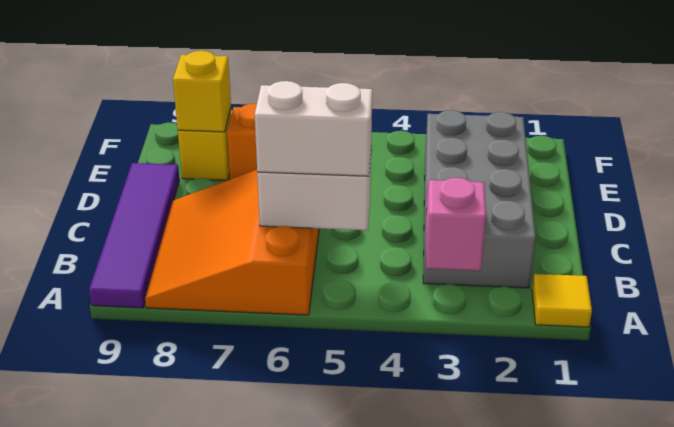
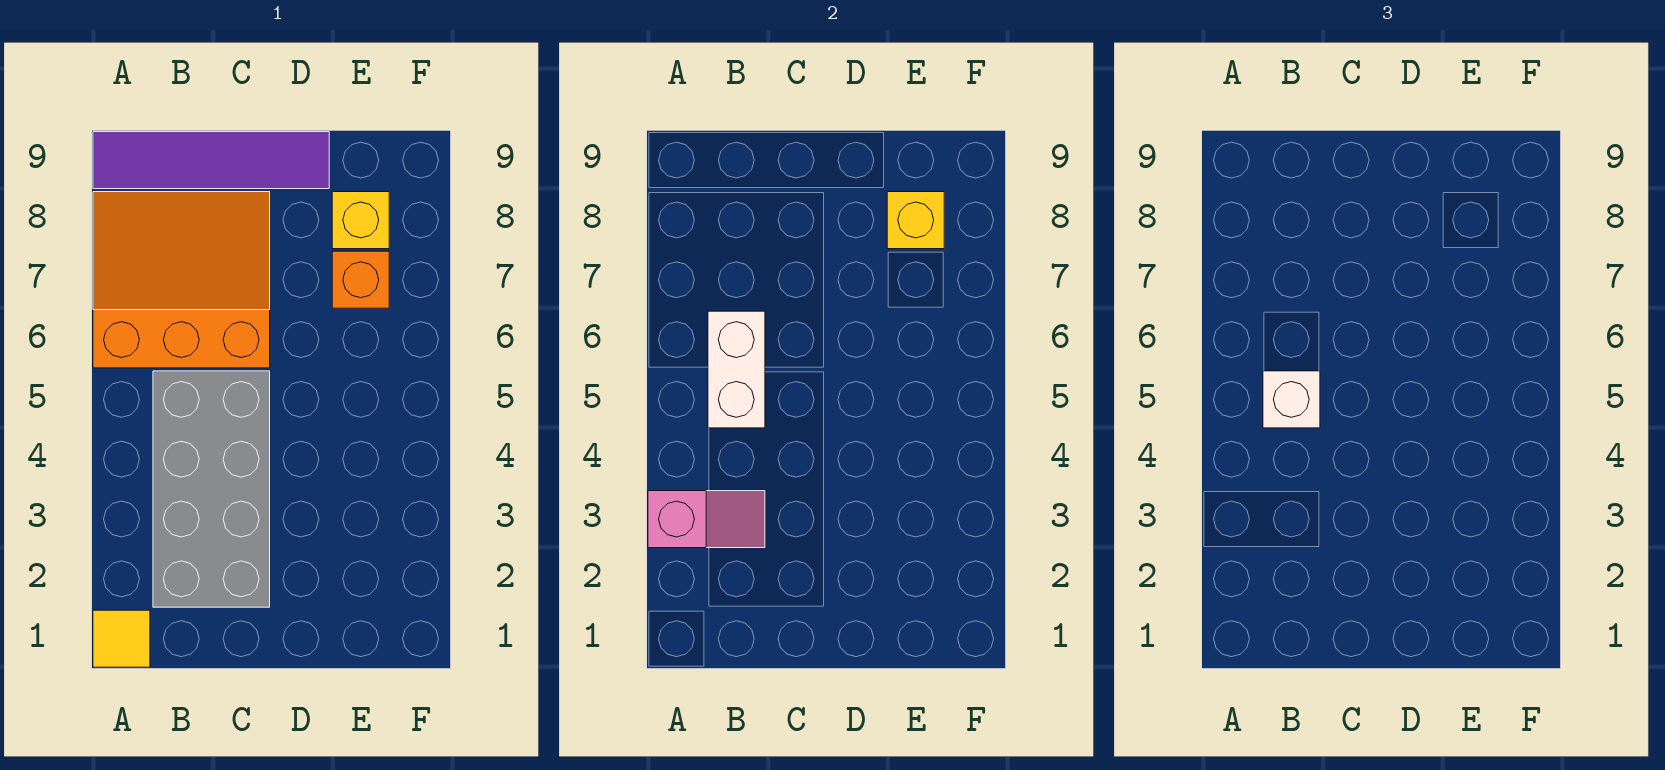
grey brick B2:E3 level 1 -> grey brick B2:C5 level 1
white brick B5:B6 level 3 -> white brick B5 level 3

